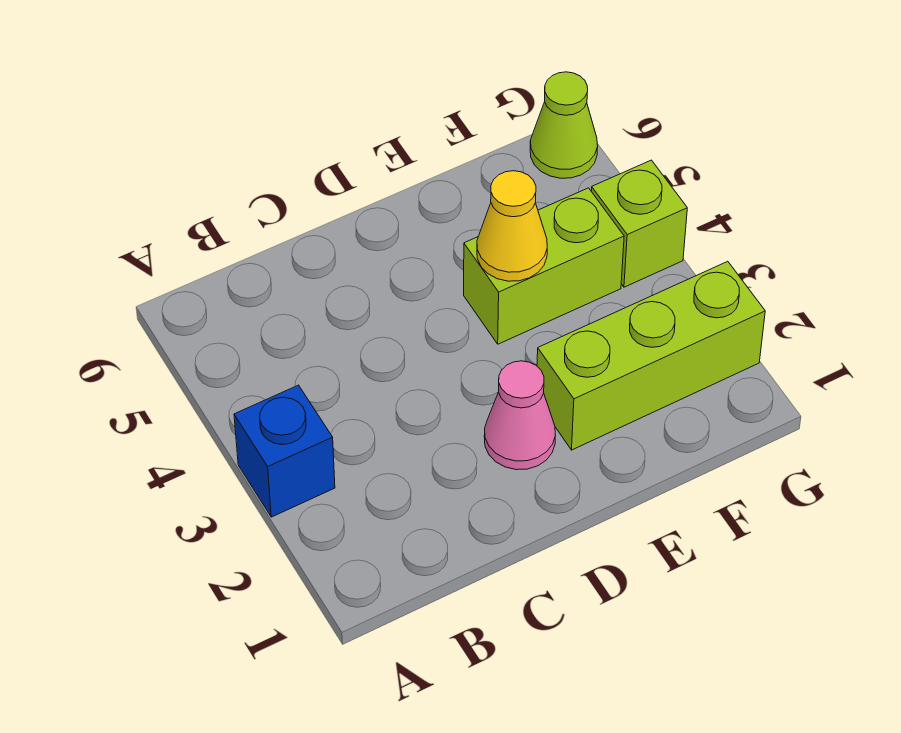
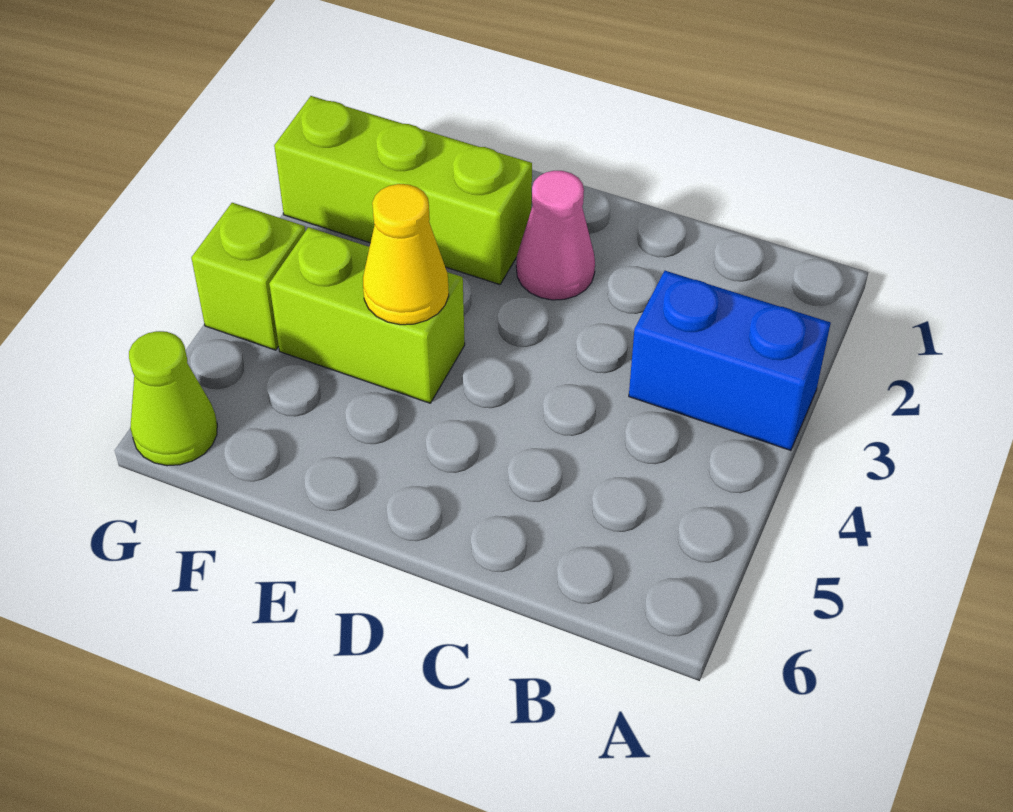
blue brick A3 level 1 -> blue brick A3:B3 level 1

